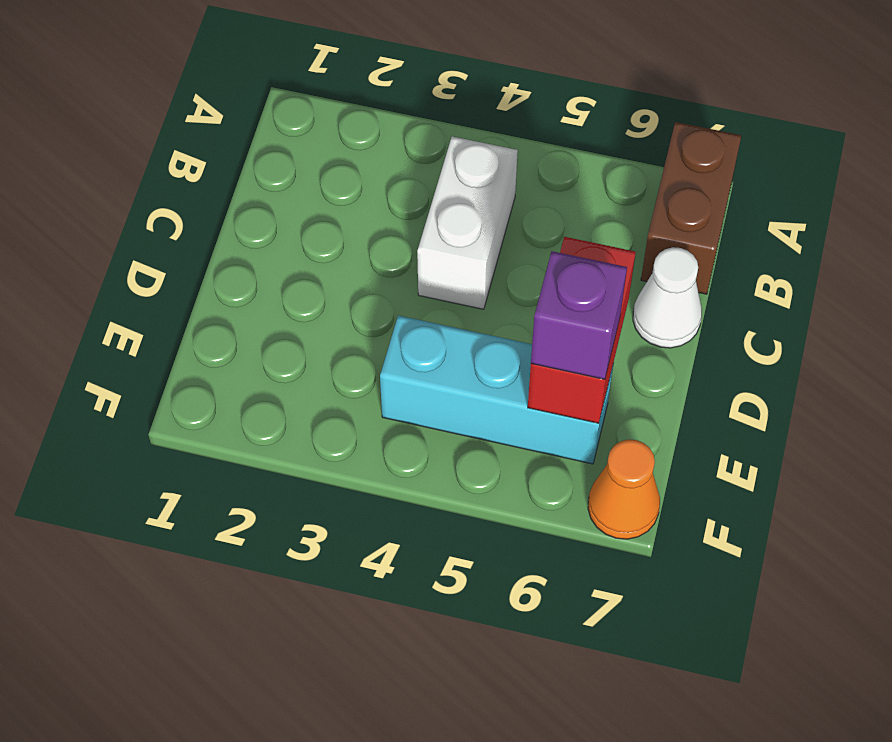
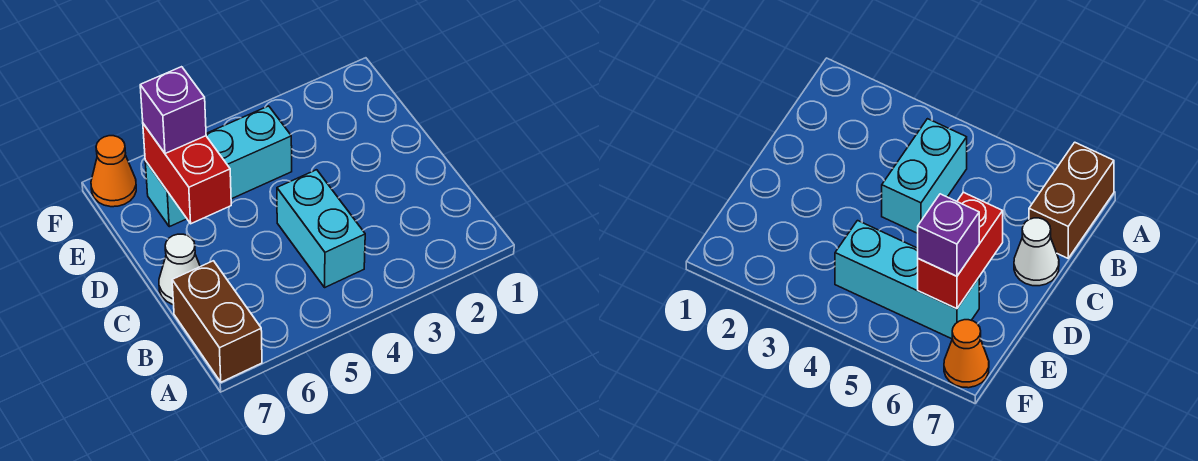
white brick B4:C4 level 1 -> cyan brick B4:C4 level 1

